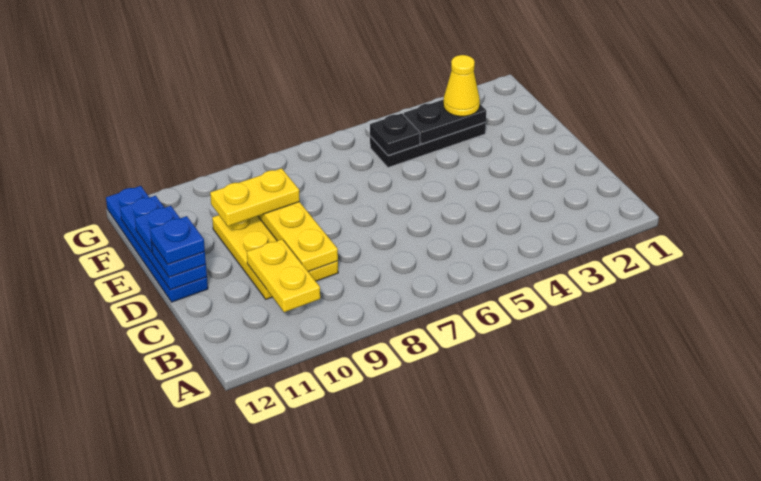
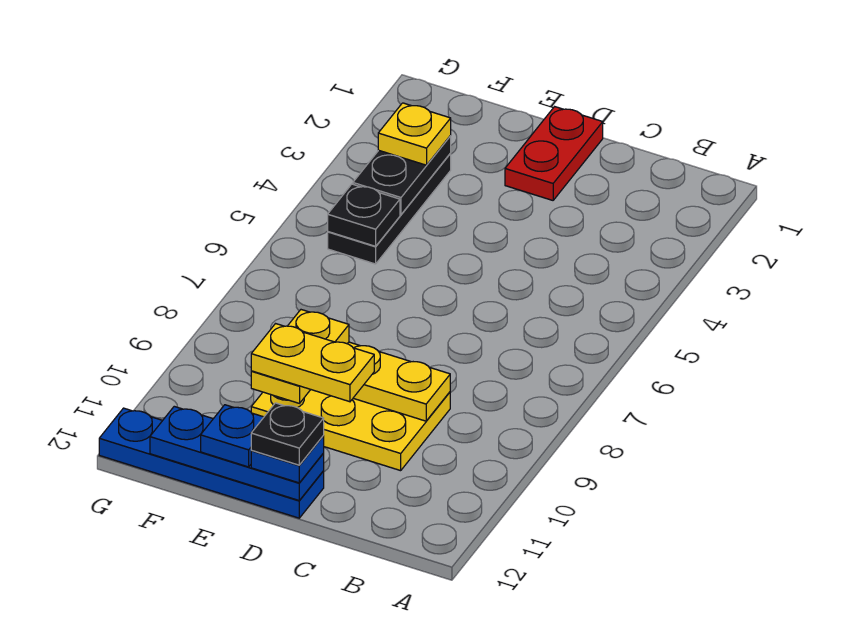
yellow plate B10:C10 level 2 -> yellow plate D10:E10 level 4
none -> red plate D1:D2 level 1
blue plate D12 level 4 -> black plate D12 level 4
yellow cone F3 level 3 -> yellow plate F3 level 3

